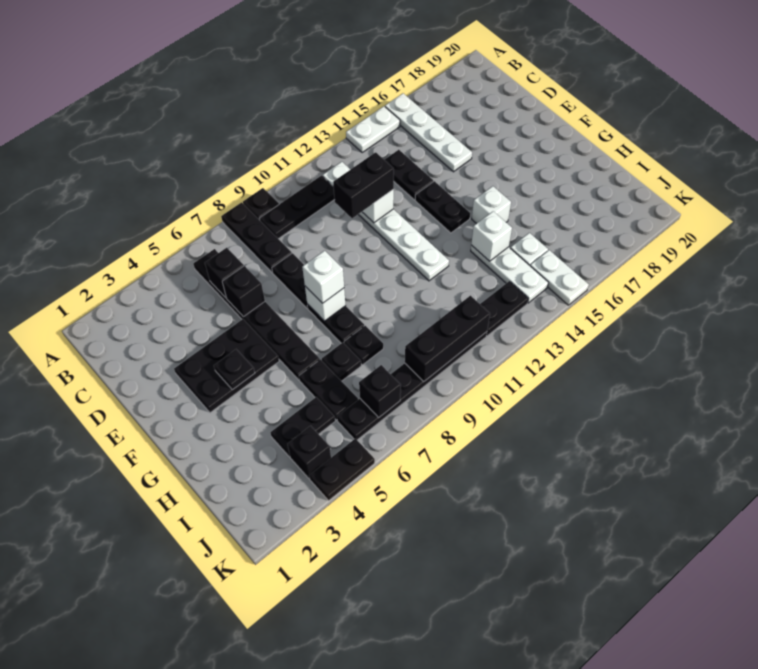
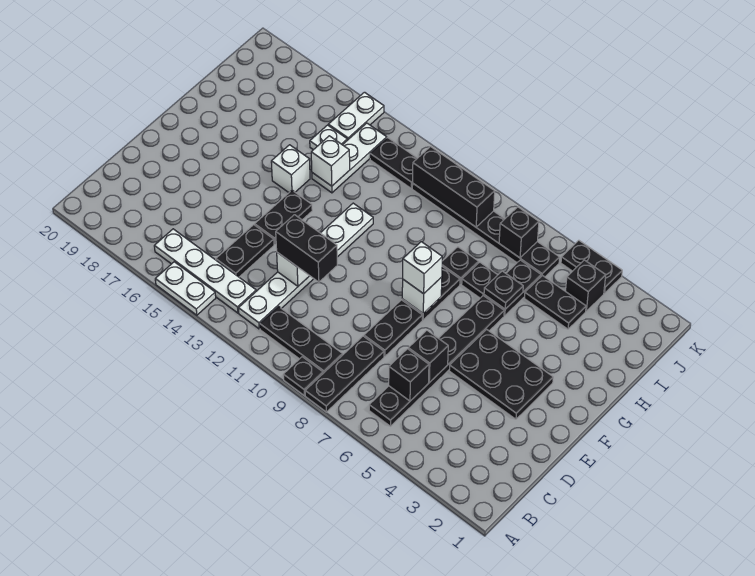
white plate A16:D16 level 1 -> white plate B13:B16 level 1
black plate F4 level 2 -> black plate H6 level 2

